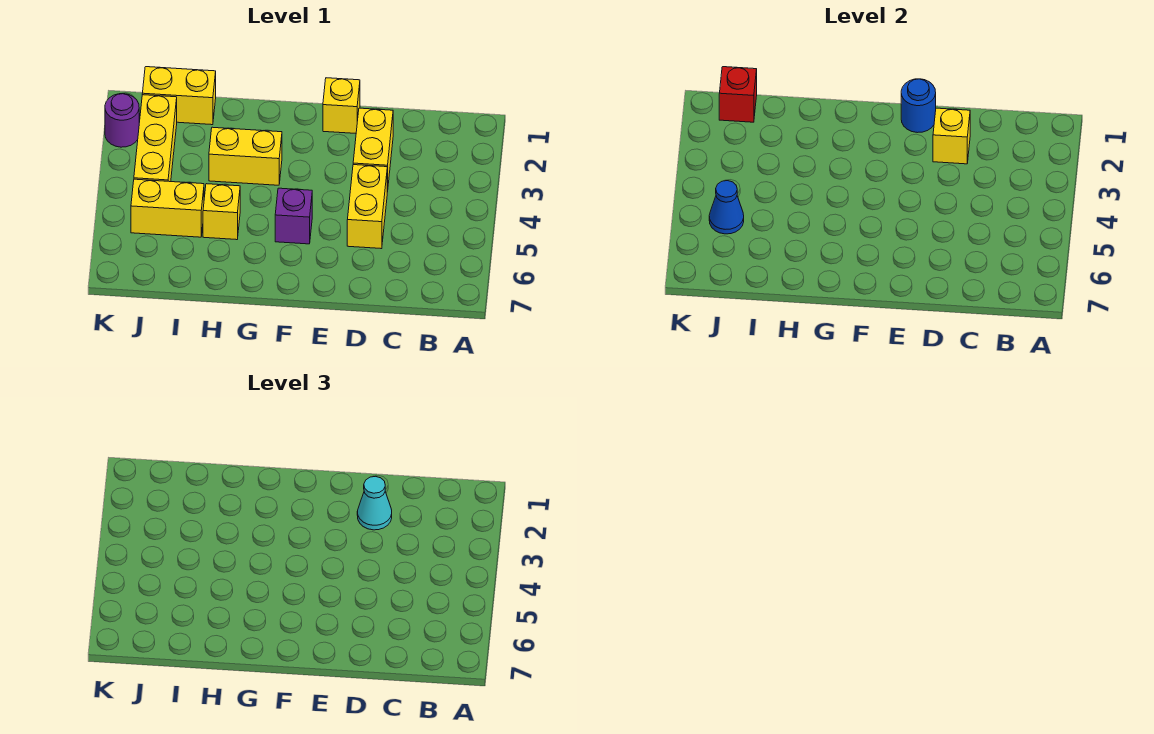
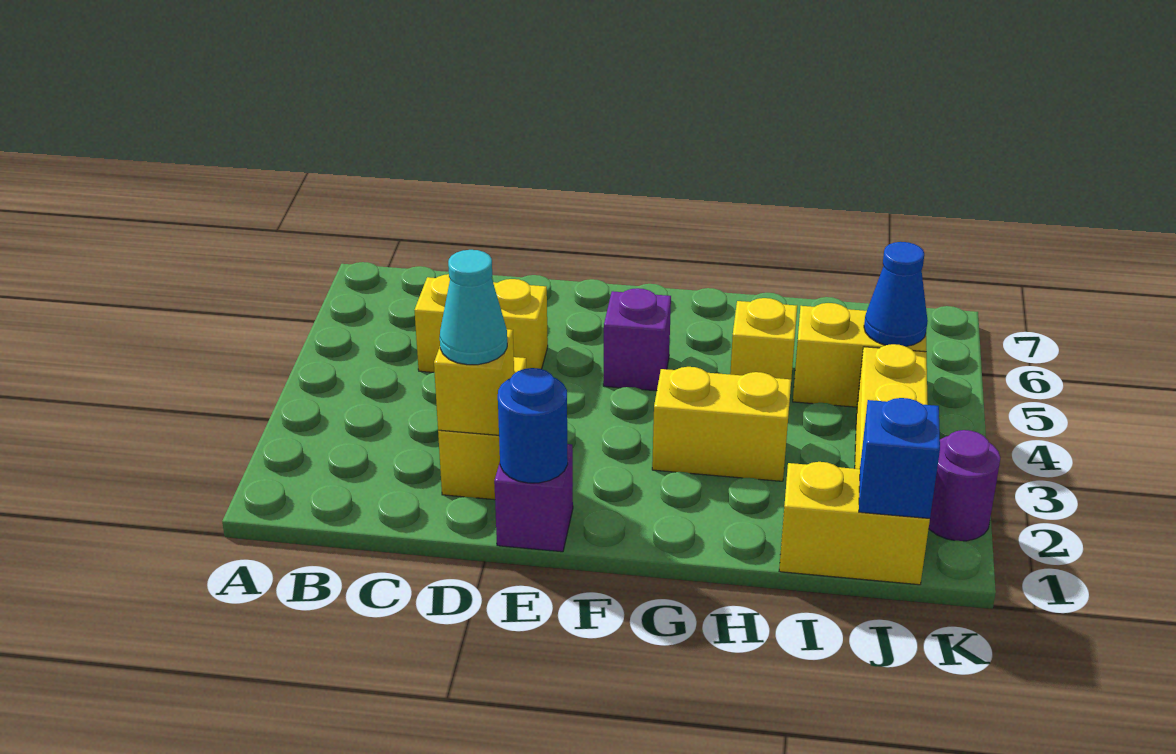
yellow brick D4:D5 level 1 -> yellow brick C5:D5 level 1
yellow brick E1 level 1 -> purple brick E1 level 1
red brick J1 level 2 -> blue brick J1 level 2

